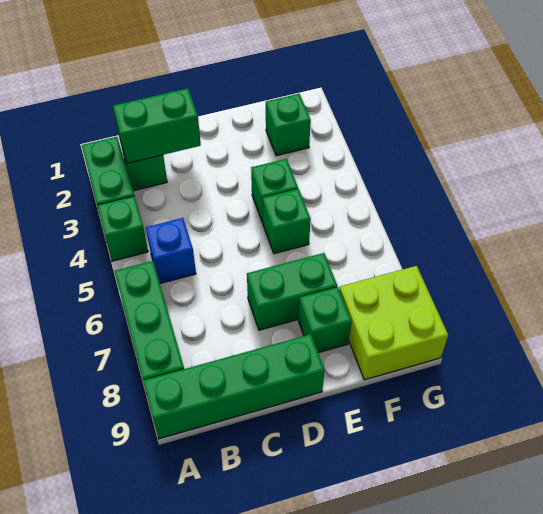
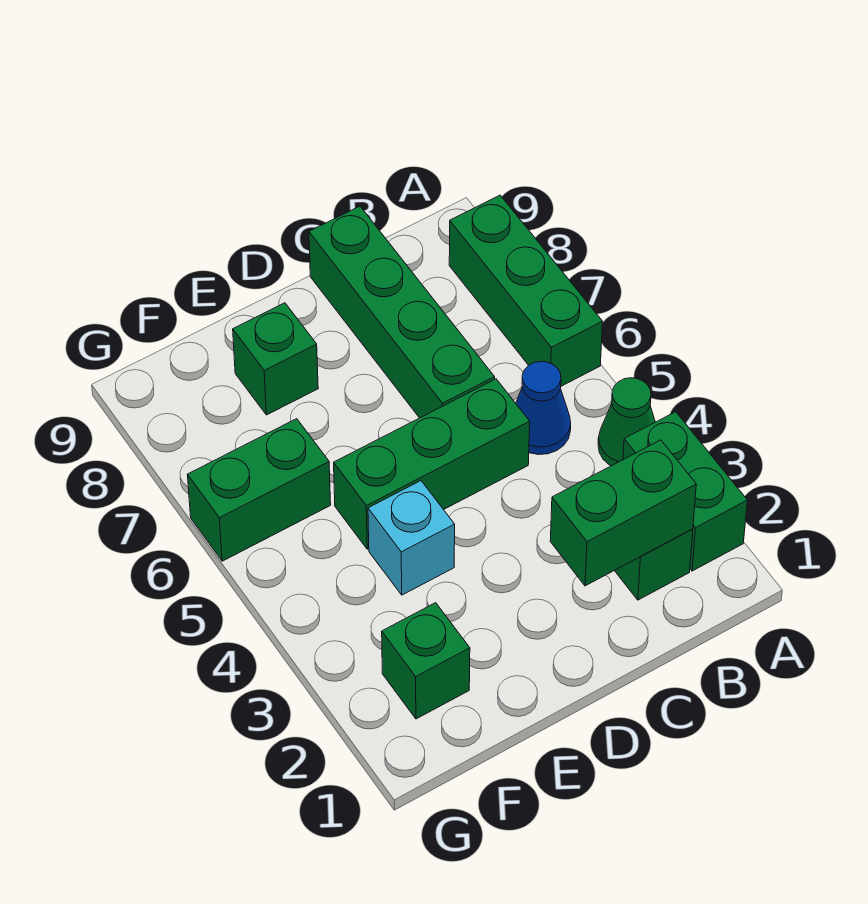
green brick A4 level 1 -> green cone A4 level 1
green brick A9:D9 level 1 -> green brick C6:C9 level 1
blue brick B5 level 1 -> blue cone B5 level 1
green brick D7:E7 level 1 -> green brick F6:G6 level 1
green brick E4 level 1 -> cyan brick E4 level 1
green brick E5 level 1 -> green brick C5:E5 level 1
lime brick F8:G9 level 1 -> none

